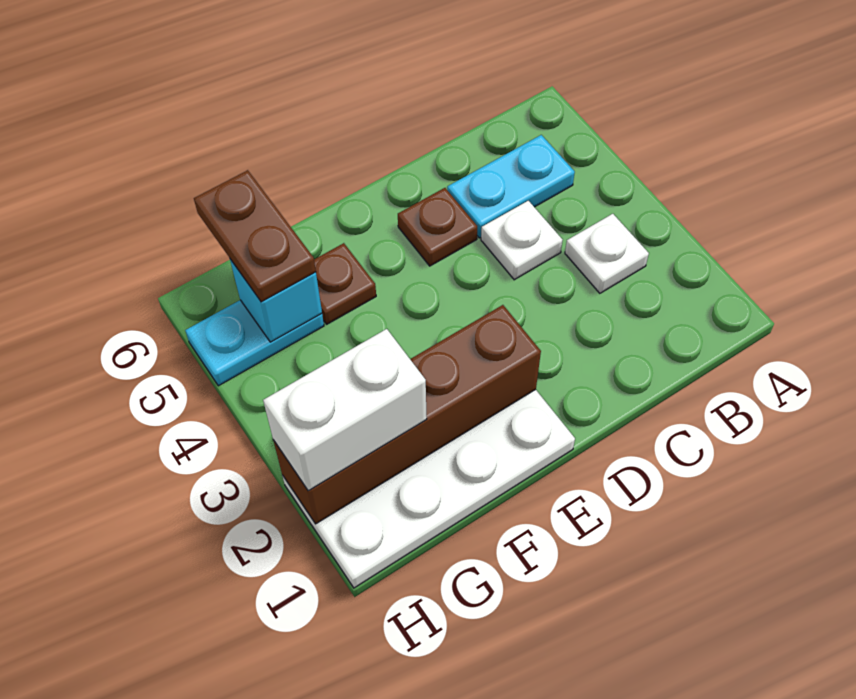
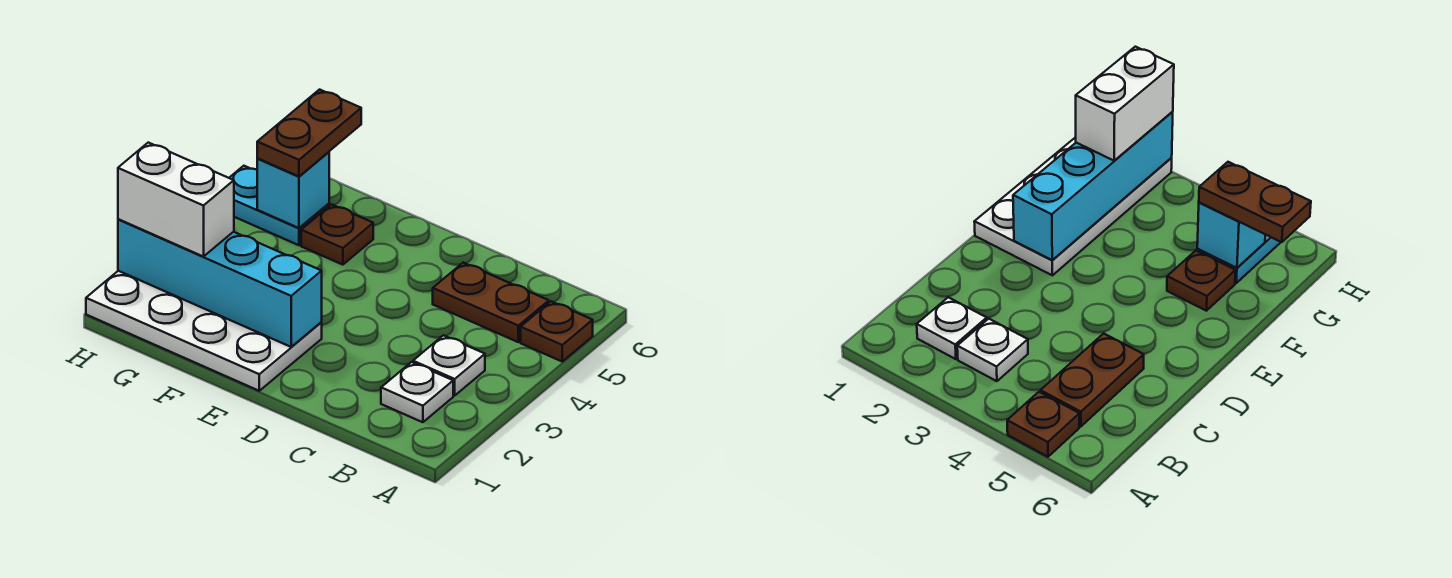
cyan plate B5:C5 level 1 -> brown plate B5:C5 level 1
white plate C4 level 1 -> white plate B2 level 1
brown plate D5 level 1 -> brown plate A5 level 1
brown brick E2:H2 level 2 -> cyan brick E2:H2 level 2

